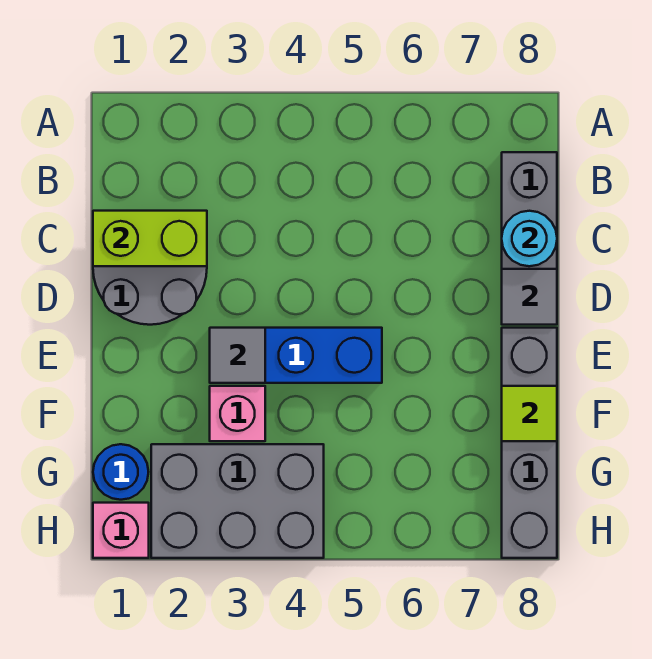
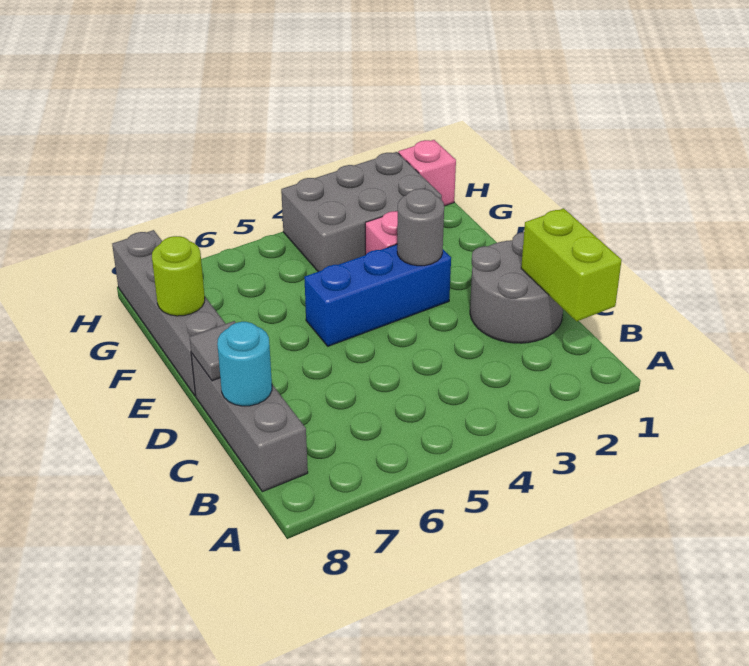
lime brick C1:C2 level 2 -> lime brick B1:C1 level 2
grey tile E3 level 2 -> grey round brick E3 level 2
lime tile F8 level 2 -> lime round brick F8 level 2
blue round brick G1 level 1 -> none

